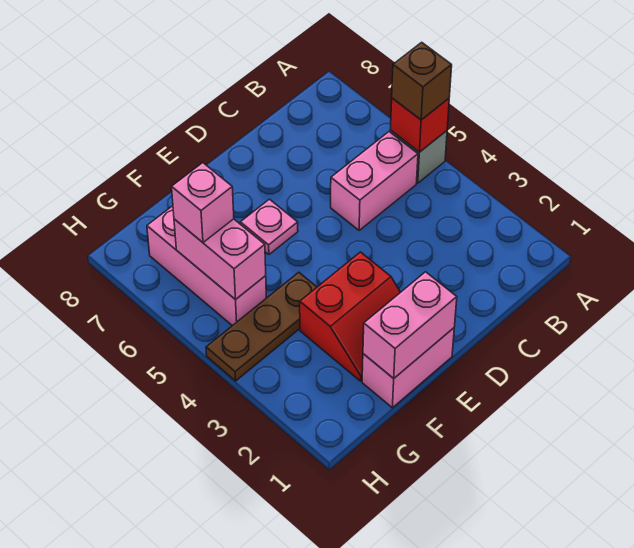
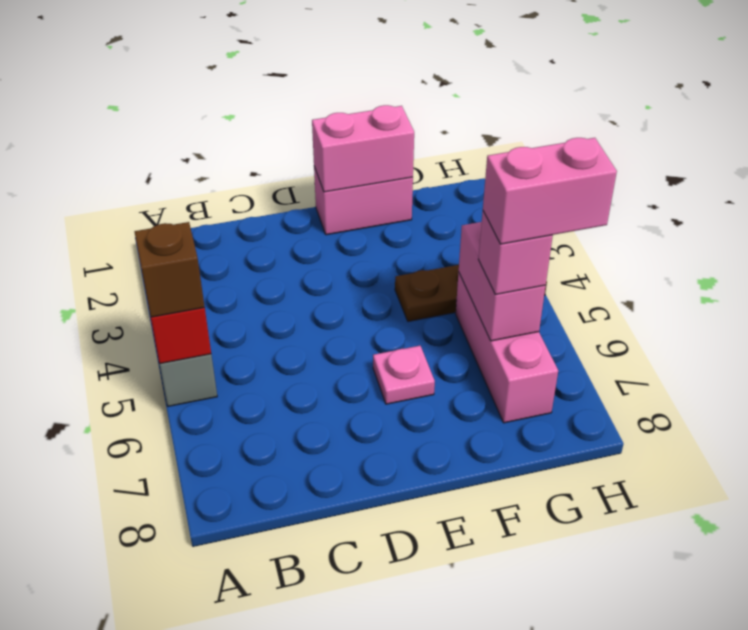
pink brick B5:C5 level 1 -> pink brick G6:H6 level 4
red slope E2:F3 level 1 top 3 -> none

